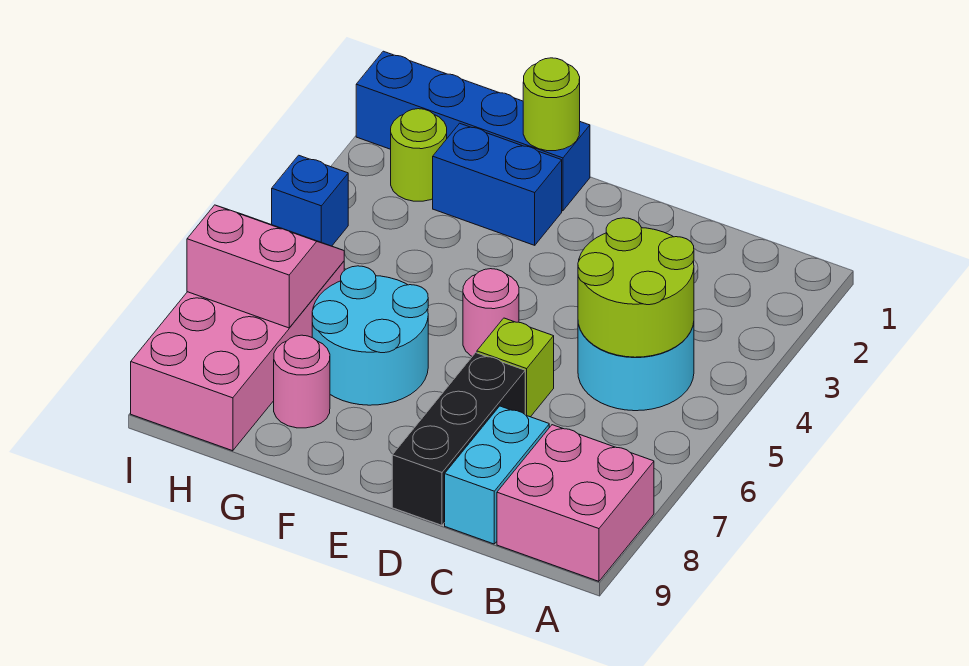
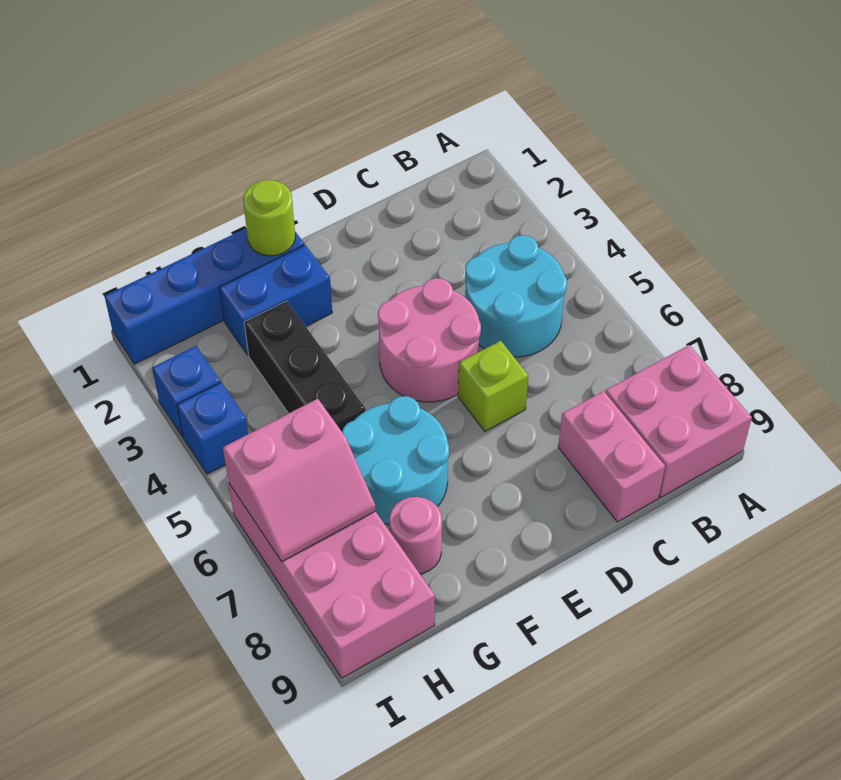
lime round brick B4:C5 level 2 -> none
cyan brick C8:C9 level 1 -> pink brick C8:C9 level 1
black brick D7:D9 level 1 -> black brick G3:G5 level 1
pink round brick E5 level 1 -> pink round brick D4:E5 level 1
lime round brick H2 level 1 -> none
pink slope H6:I7 level 2 top 7 -> pink slope H6:I7 level 2 top 6
none -> blue brick I3 level 1

